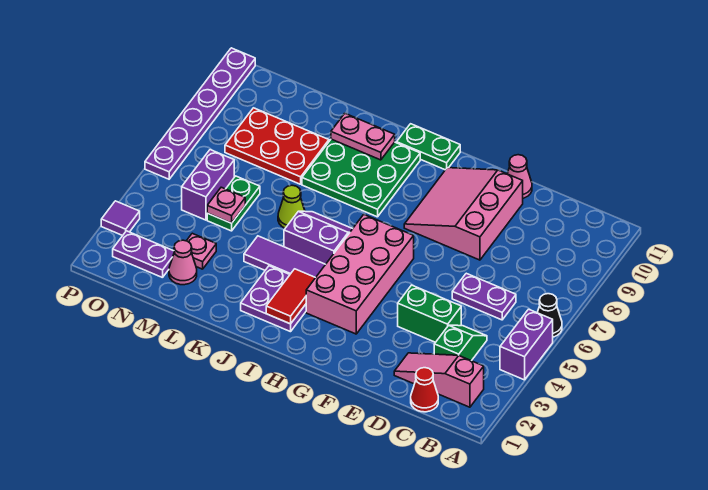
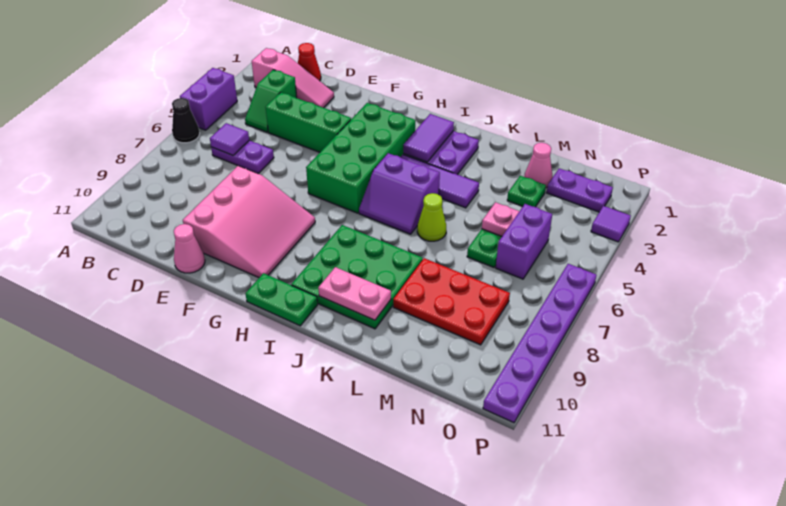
none -> purple tile C6 level 2
green brick D4:E4 level 1 -> green brick D4:F4 level 1
pink brick G3:H6 level 1 -> green brick G3:H6 level 1
red tile I2:I3 level 2 -> purple tile I2:I3 level 2
pink plate M3 level 1 -> green plate M3 level 1

